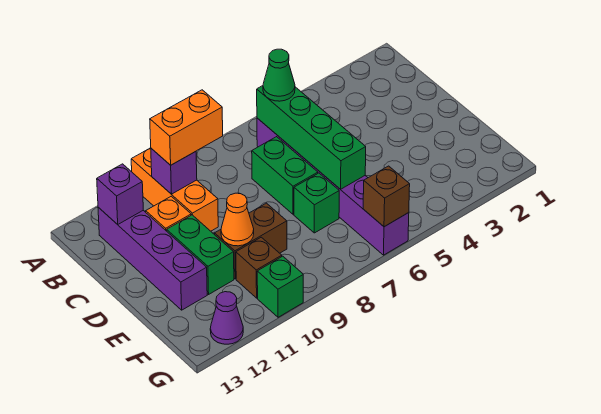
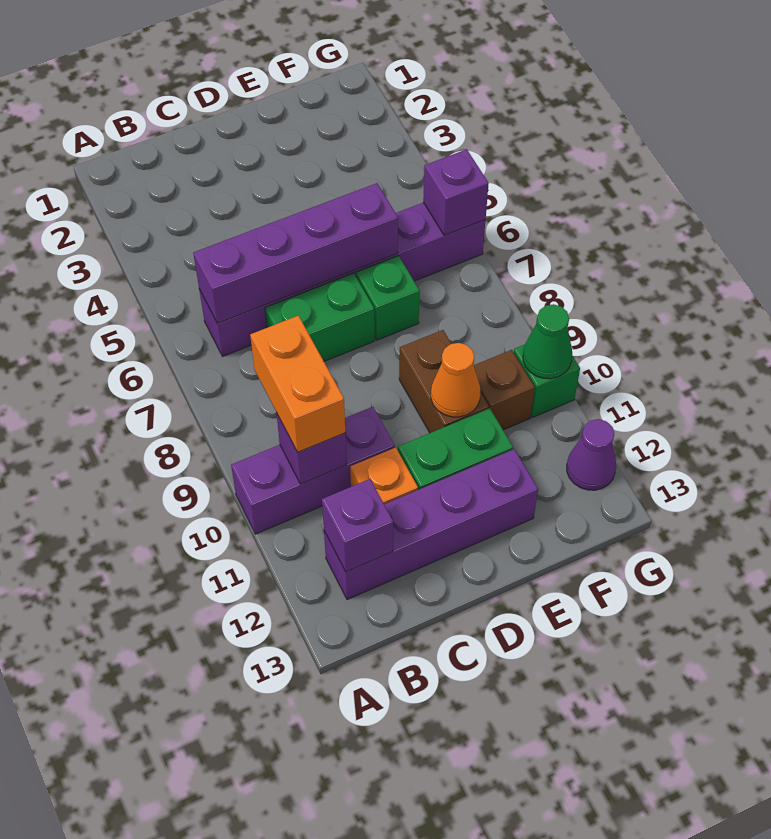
orange brick A10:C10 level 1 -> purple brick A10:C10 level 1
green brick B6:E6 level 2 -> purple brick B6:E6 level 2
green cone B6 level 3 -> green cone G10 level 2
brown brick G6 level 2 -> purple brick G6 level 2

